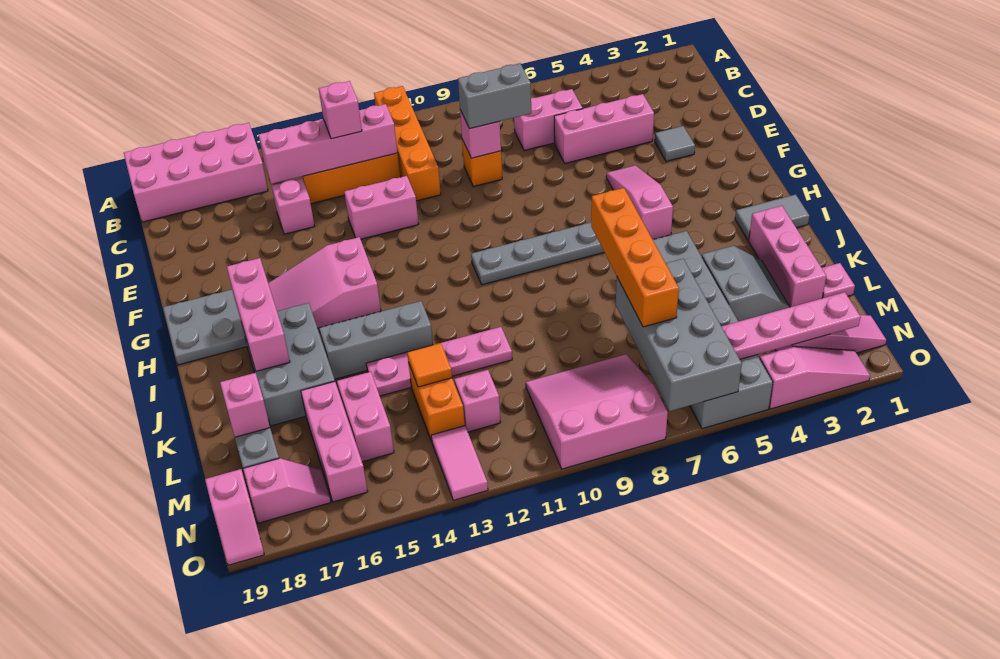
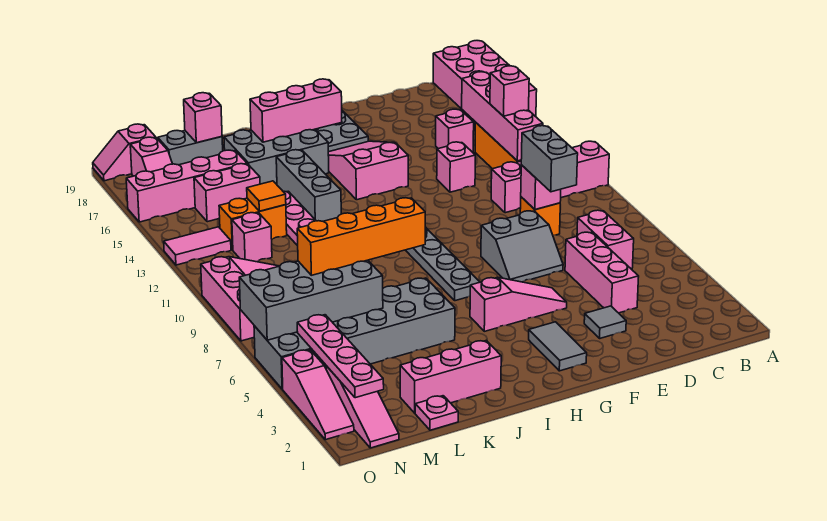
orange brick A11:D11 level 1 -> pink brick A11:D11 level 1
pink brick E12:E13 level 1 -> pink brick E13 level 1
grey tile I1:I2 level 1 -> grey tile G2:G3 level 1
grey slope K3:L4 level 1 top 4 -> grey slope E7:F8 level 1 top 8
pink brick L16:N16 level 1 -> pink brick L16:O16 level 1

